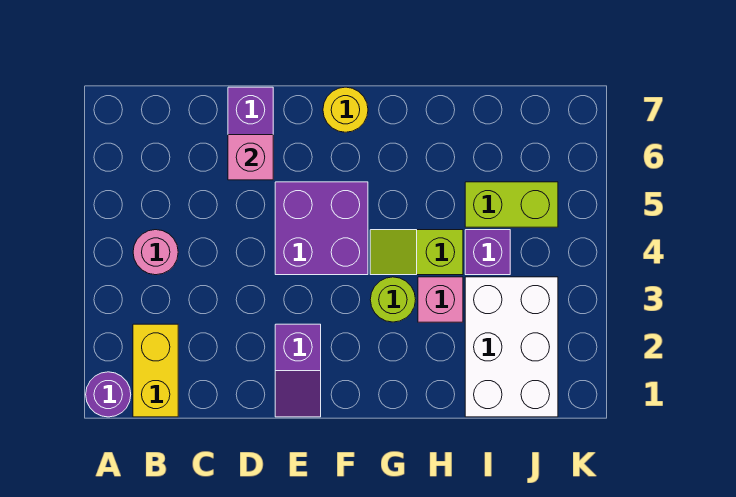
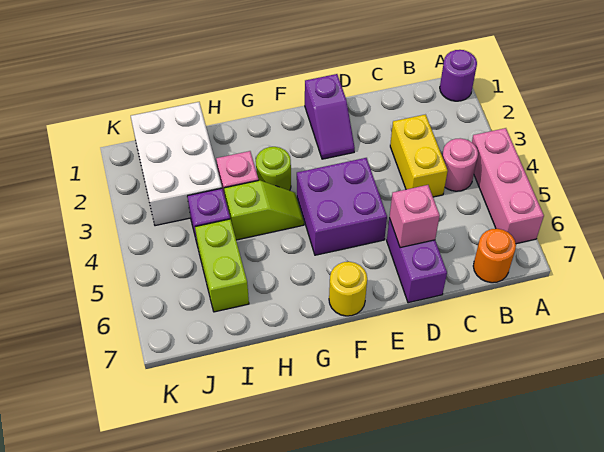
none -> pink brick A4:A6 level 1
yellow brick B1:B2 level 1 -> yellow brick C3:C4 level 1
none -> orange round brick B7 level 1
purple slope E1:E2 level 1 top 2 -> purple slope E1:E2 level 1 top 1
lime brick I5:J5 level 1 -> lime brick I5:I6 level 1

